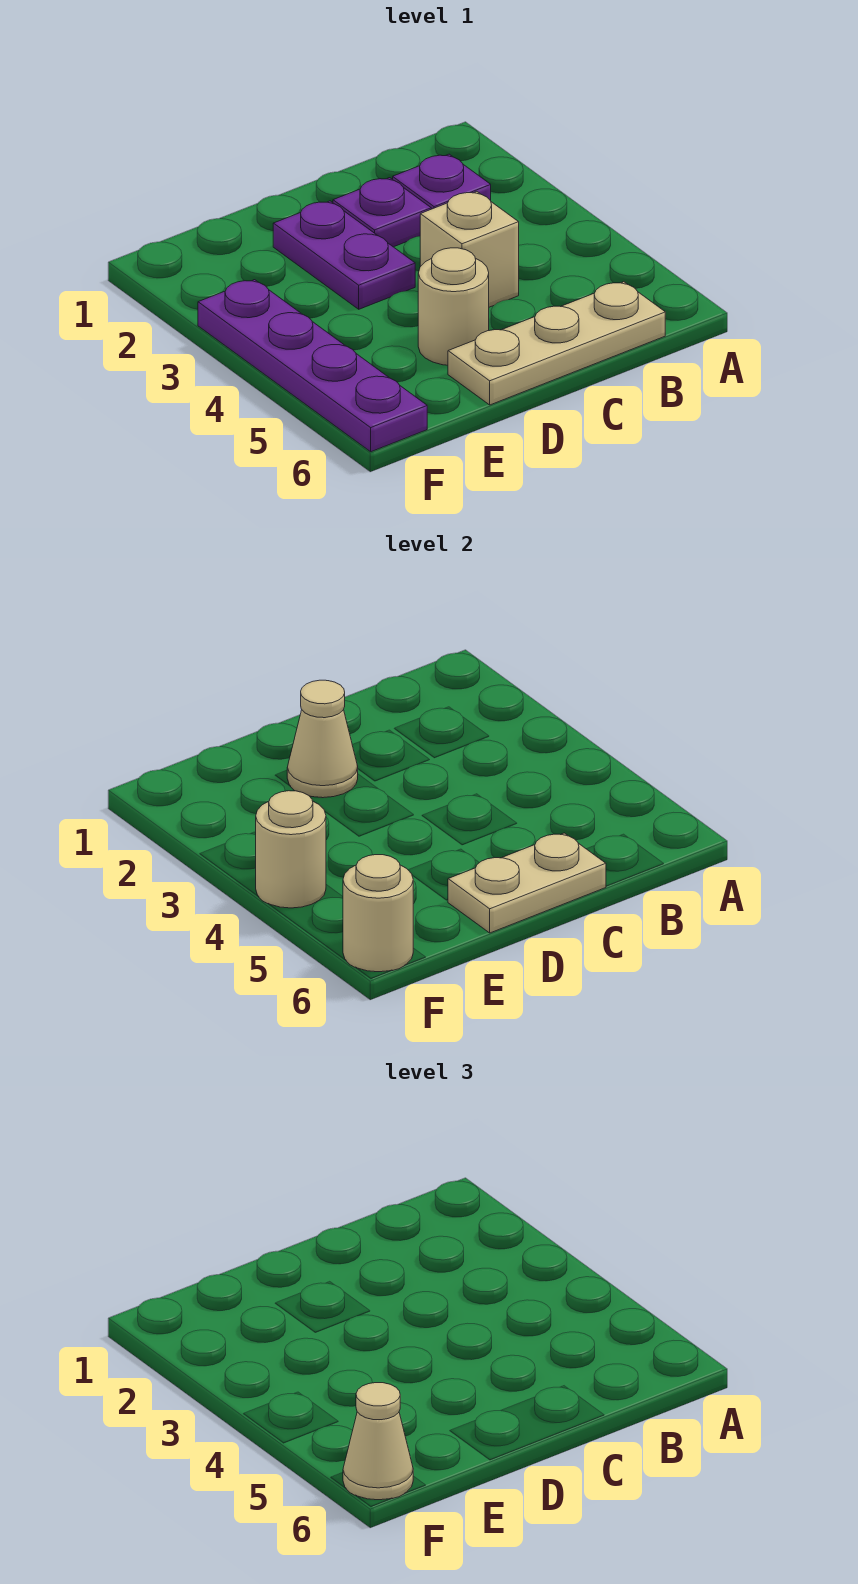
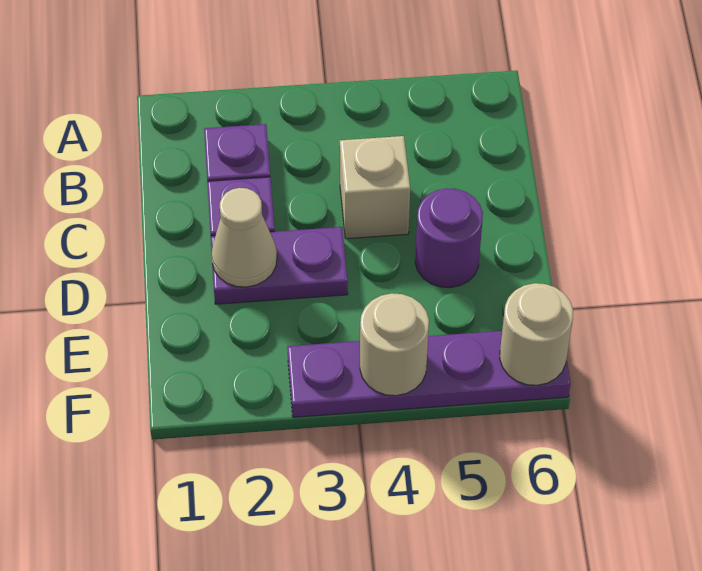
tan plate B6:D6 level 1 -> none
tan plate C6:D6 level 2 -> none
tan round brick D5 level 1 -> purple round brick D5 level 1
tan cone F6 level 3 -> none

